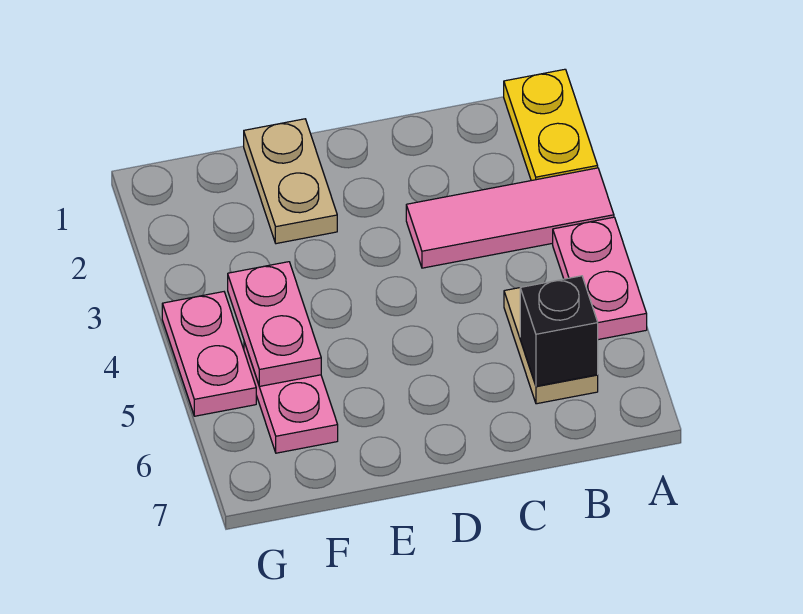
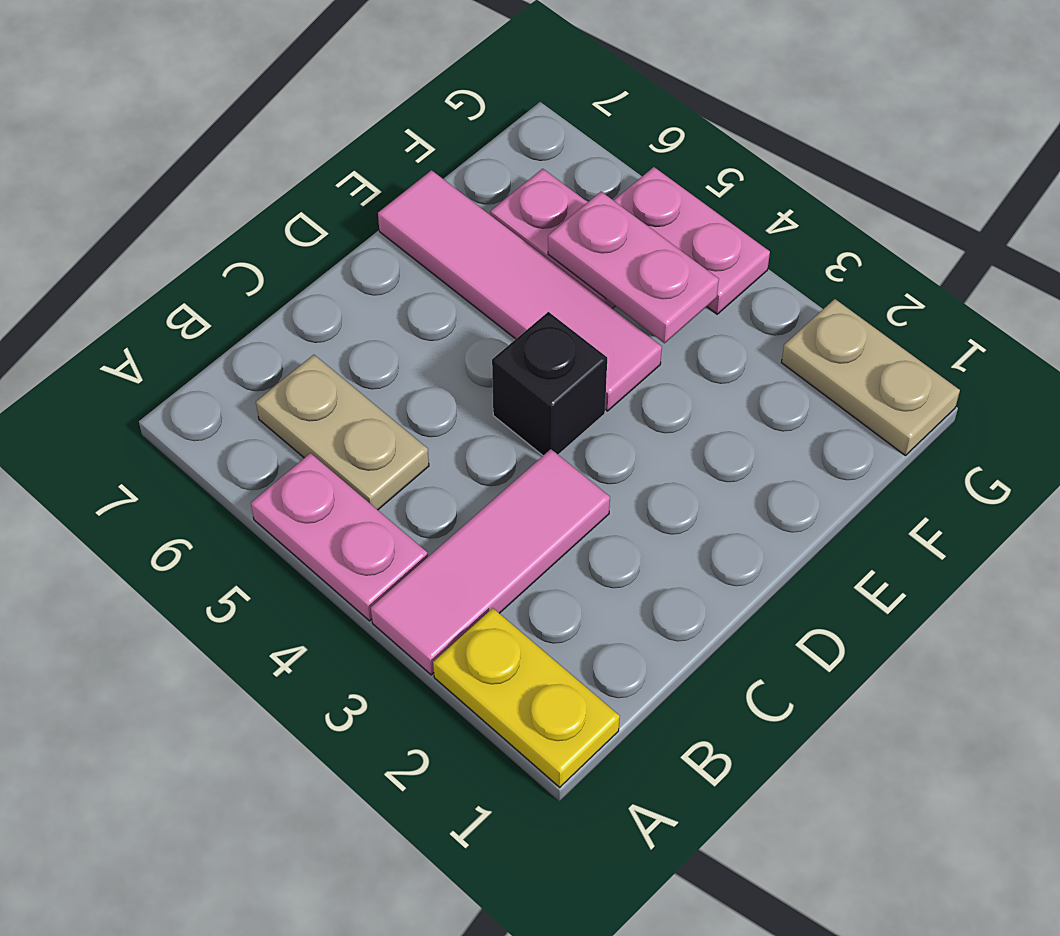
black brick B6 level 2 -> black brick D4 level 1
tan plate E1:E2 level 1 -> tan plate G1:G2 level 1
none -> pink tile E4:E7 level 1

